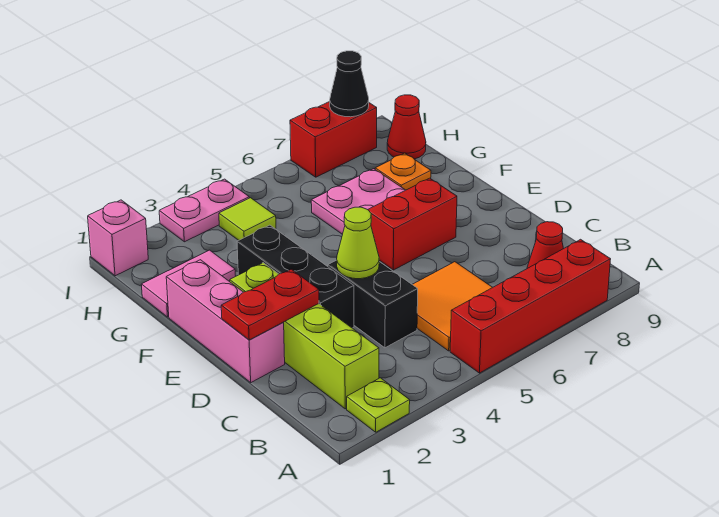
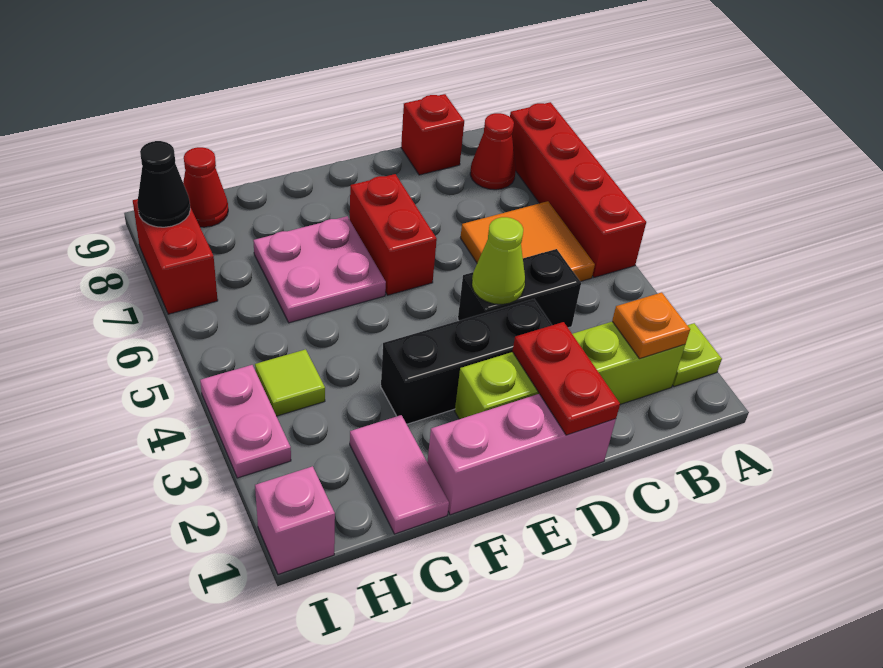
none -> red brick C9 level 1
orange plate G8 level 1 -> orange plate B2 level 2

